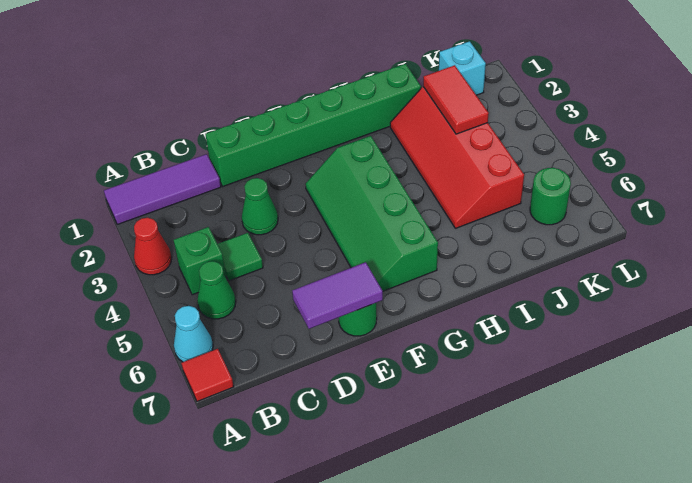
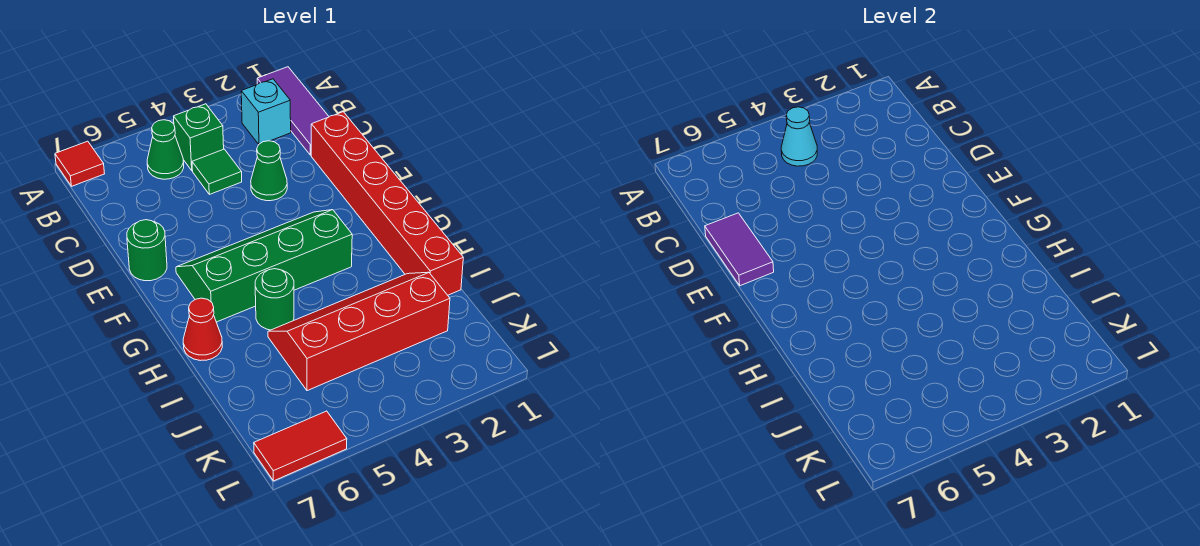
red cone A3 level 1 -> red cone H7 level 1
cyan cone A6 level 1 -> cyan cone B4 level 2
green brick D1:I1 level 1 -> red brick D1:I1 level 1
red tile J2:J3 level 2 -> red tile L6:L7 level 1
cyan brick K1 level 1 -> cyan brick B2 level 1
green round brick K6 level 1 -> green round brick H5 level 1

